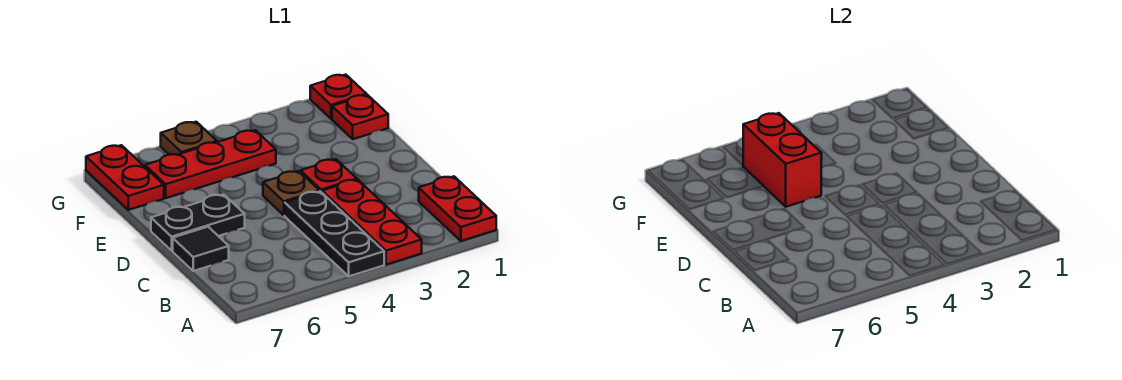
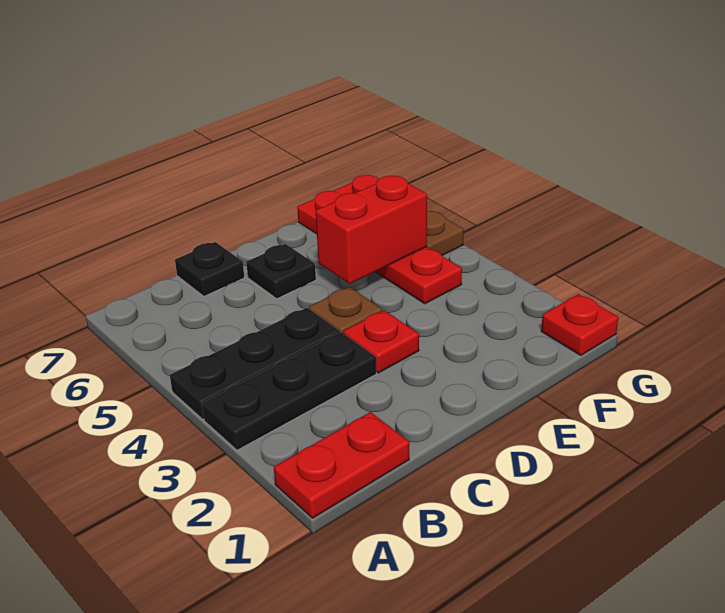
red plate A3:C3 level 1 -> black plate A3:C3 level 1
black tile C7 level 1 -> black plate C7 level 1
black plate D6:D7 level 1 -> black plate D6 level 1
red plate F1 level 1 -> none

